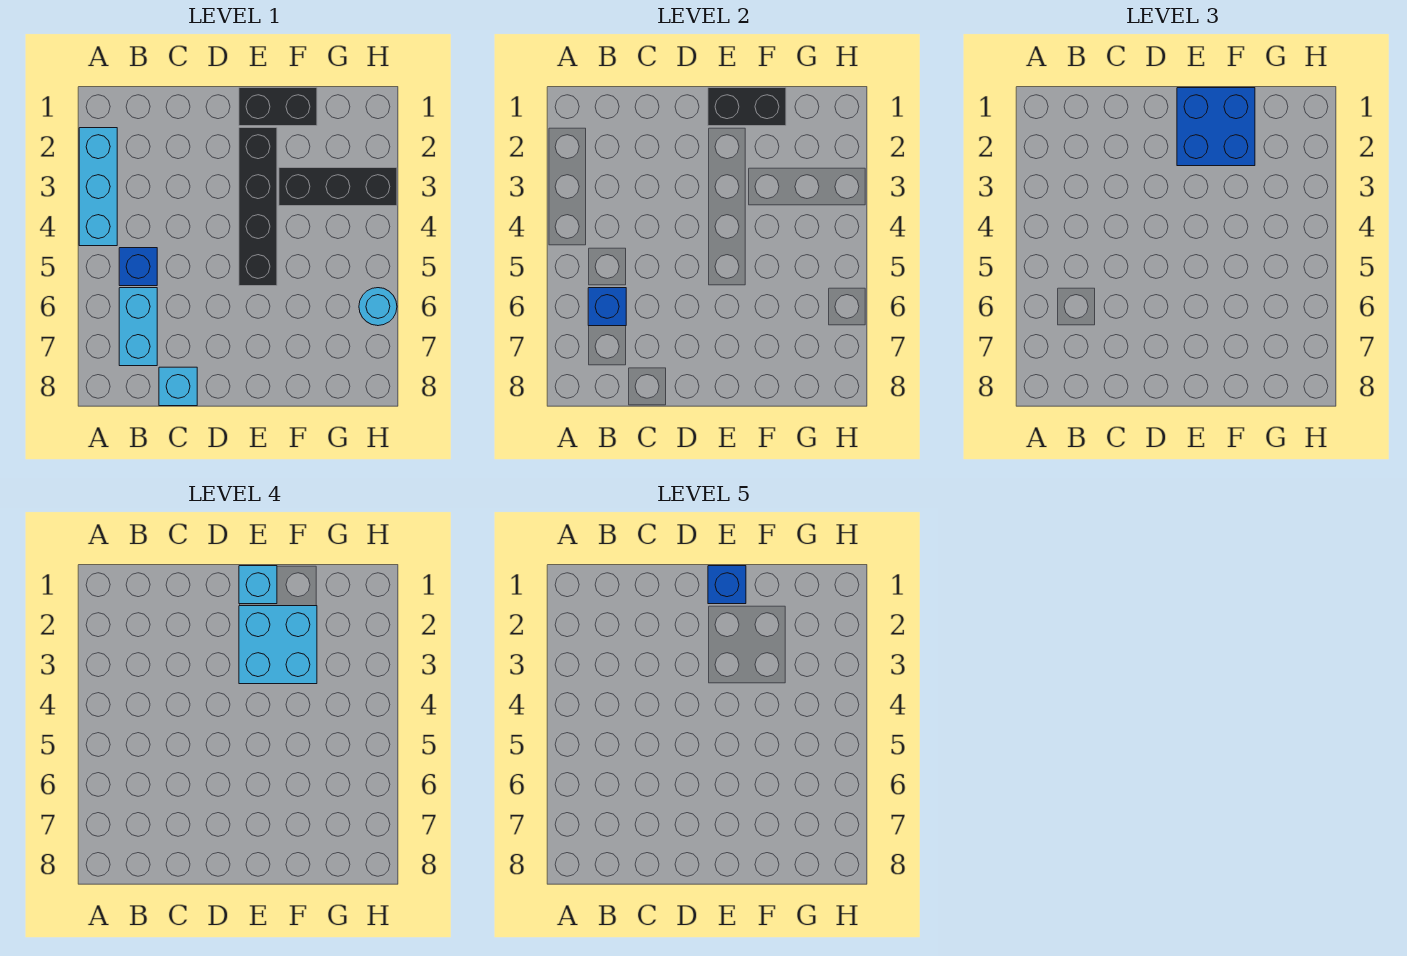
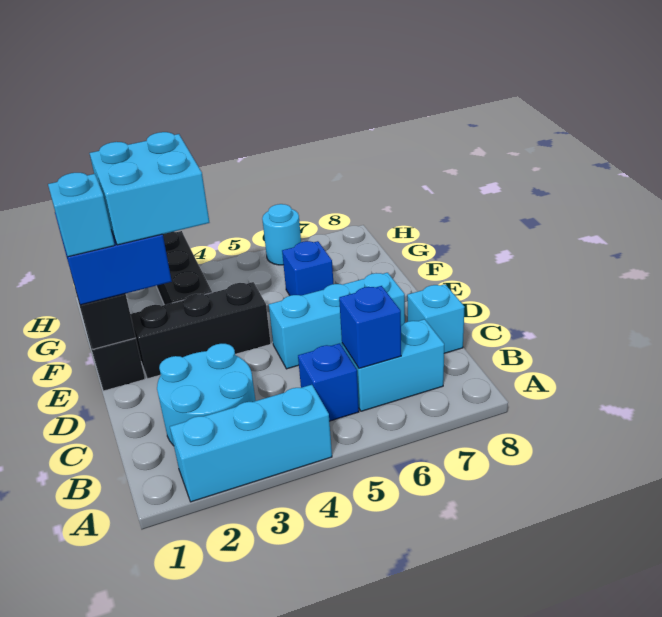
none -> cyan round brick B2:C3 level 1
none -> cyan brick D5:D7 level 1
blue brick E1 level 5 -> blue brick F6 level 1
black brick E2:E5 level 1 -> black brick E2:E4 level 1

